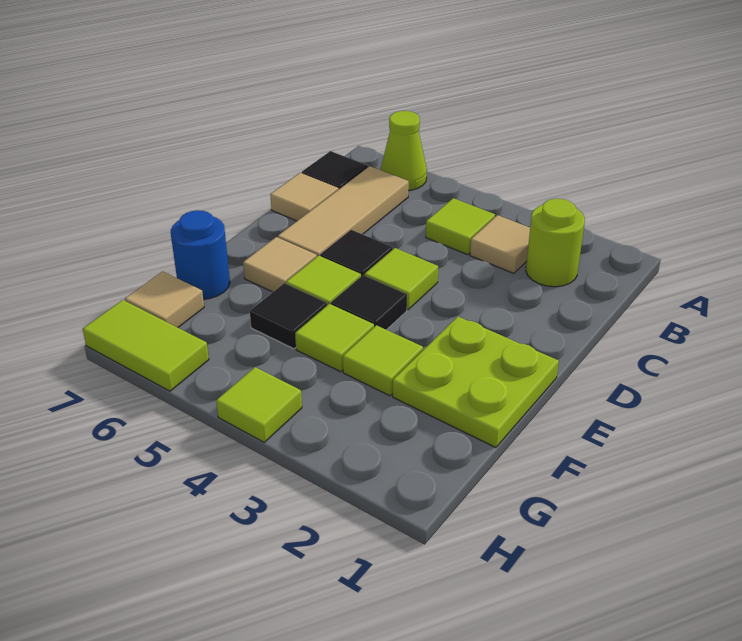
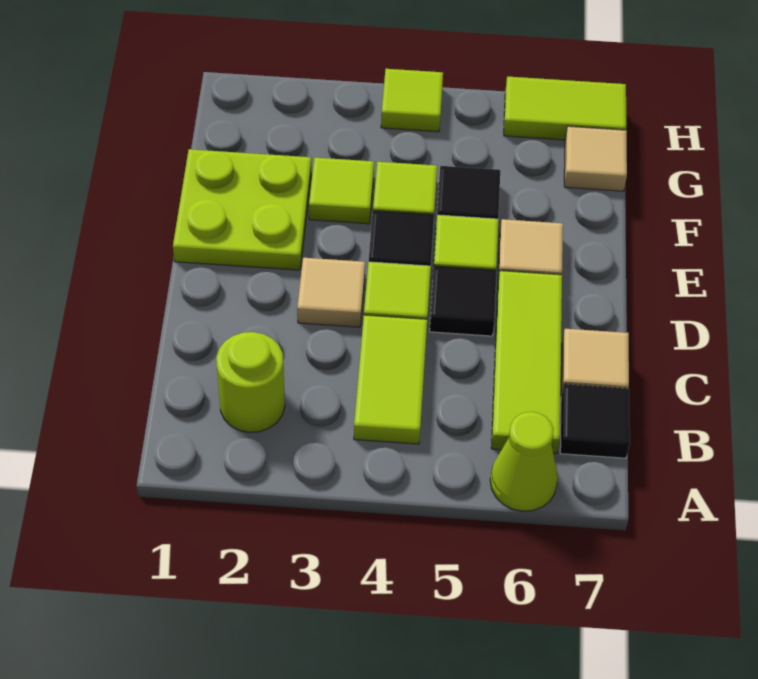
tan tile B3 level 1 -> tan tile D3 level 1
lime tile B4 level 1 -> lime tile B4:C4 level 1
tan tile B6:D6 level 1 -> lime tile B6:D6 level 1
blue round brick F7 level 1 -> none

